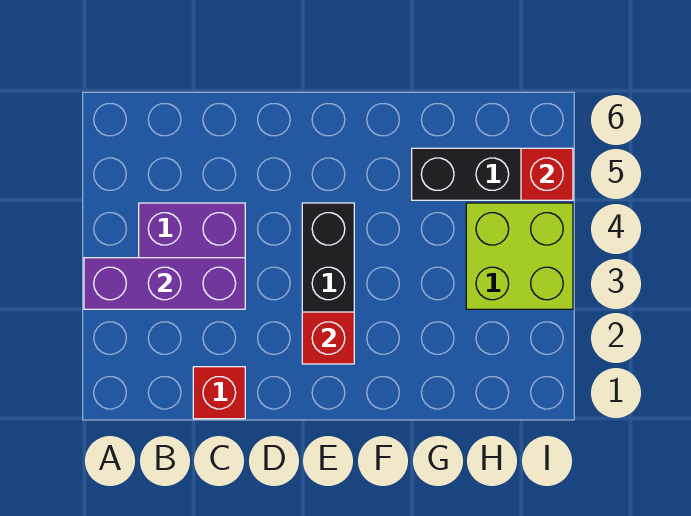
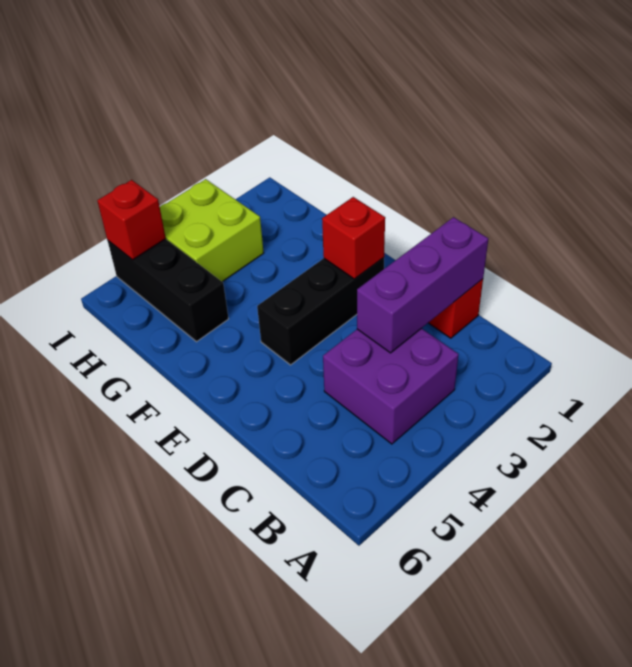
purple brick A3:C3 level 2 -> purple brick C1:C3 level 2

